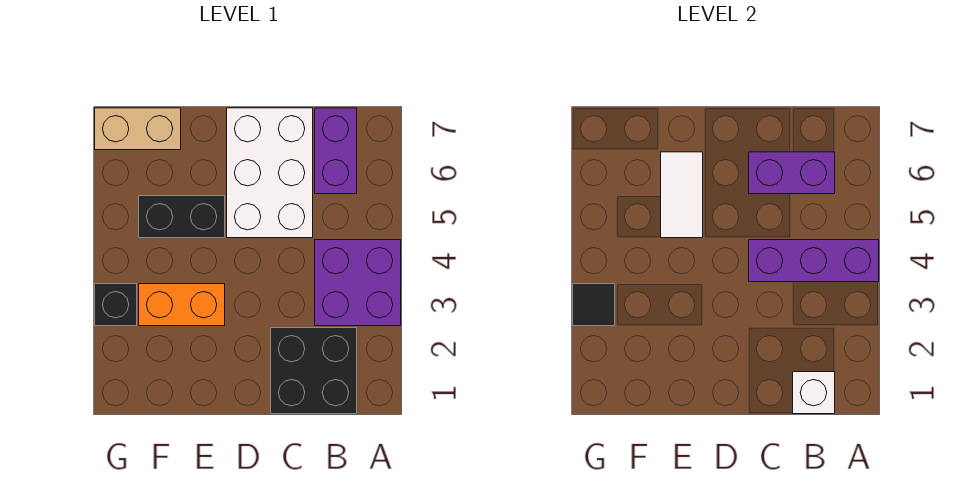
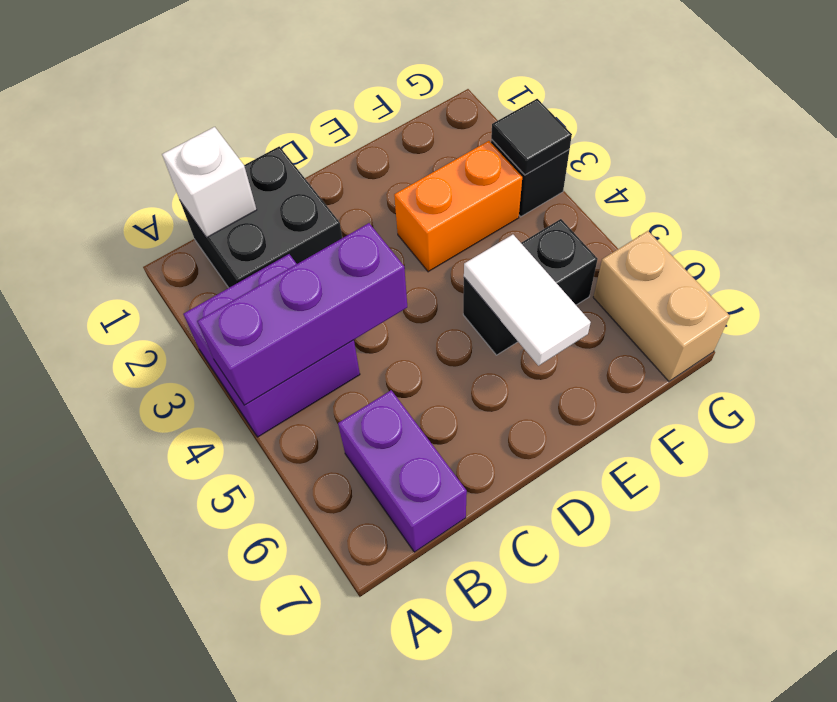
purple brick B6:C6 level 2 -> none
white brick C5:D7 level 1 -> none
tan brick F7:G7 level 1 -> tan brick G6:G7 level 1

